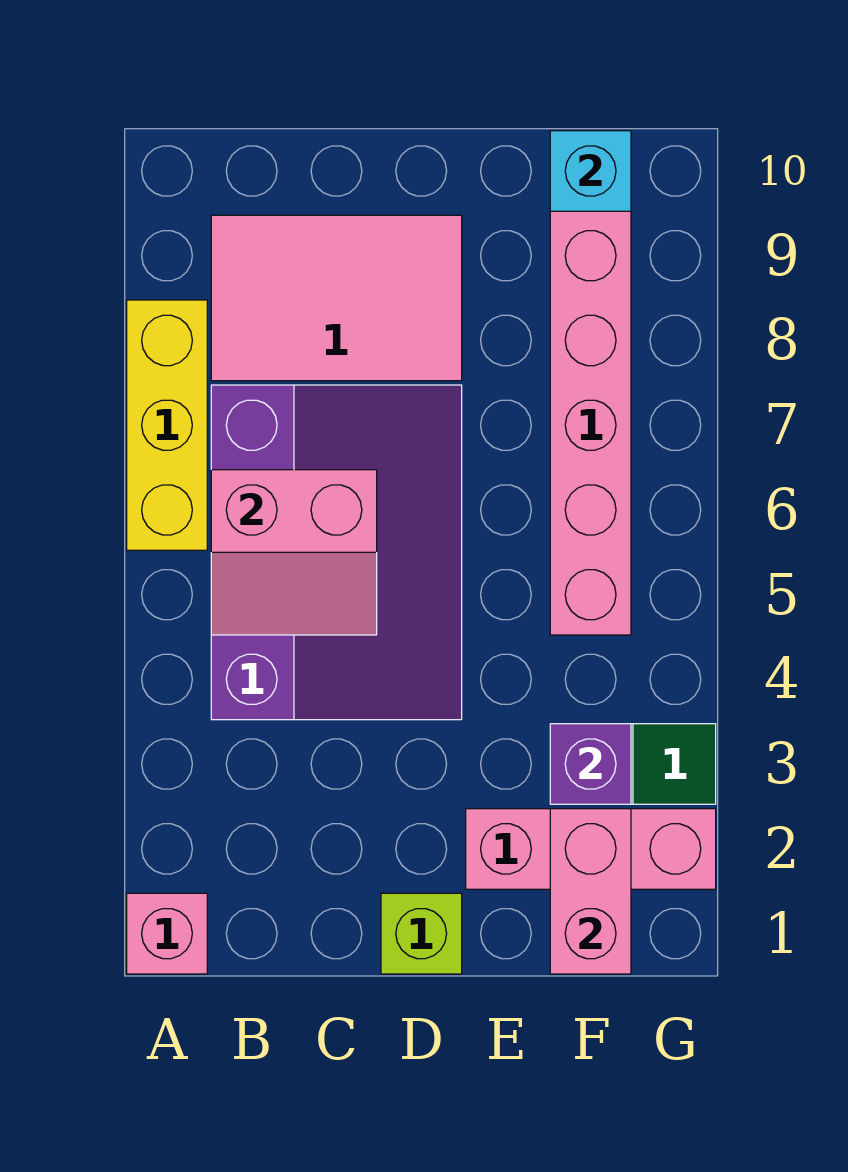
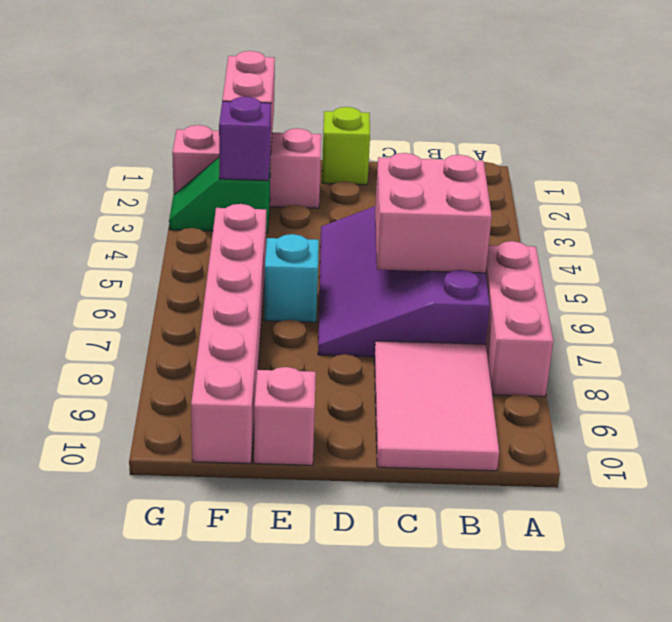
pink brick A1 level 1 -> pink brick E10 level 1
yellow brick A6:A8 level 1 -> pink brick A6:A8 level 1
pink slope B5:C6 level 2 top 6 -> pink brick B5:C6 level 2
pink tile B8:D9 level 1 -> pink tile B8:C10 level 1
cyan brick F10 level 2 -> cyan brick E6 level 1

